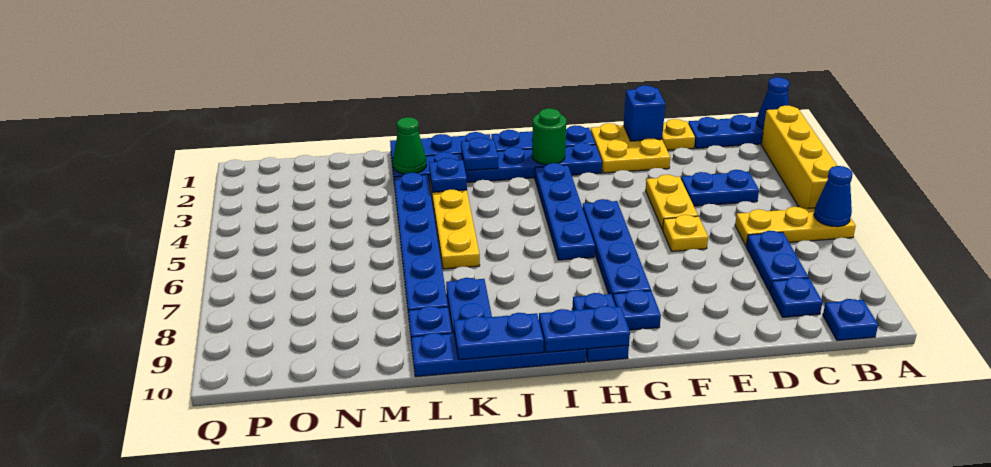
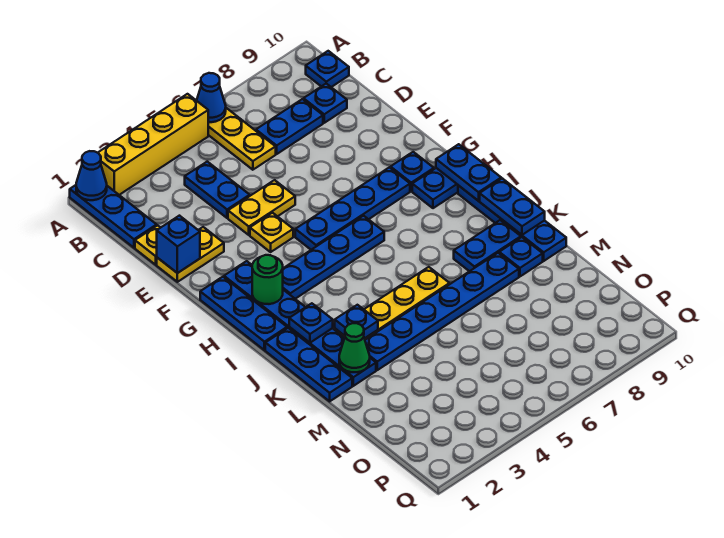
yellow plate E1:F2 level 1 -> yellow plate E1:E2 level 1
yellow plate E6 level 1 -> yellow plate F4 level 1

